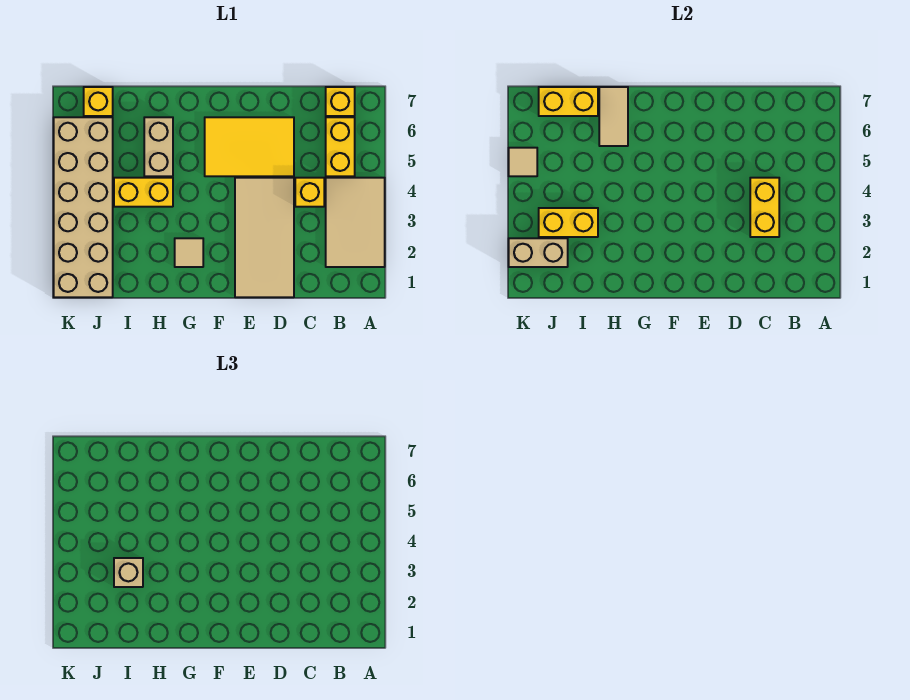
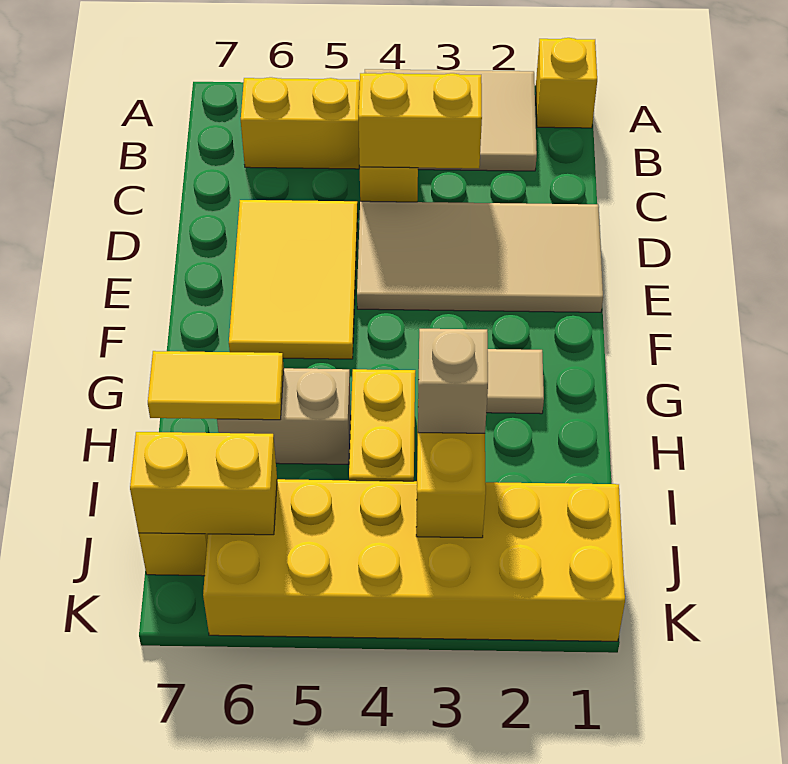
yellow brick B7 level 1 -> yellow brick A1 level 1
tan tile H6:H7 level 2 -> yellow tile H6:H7 level 2
yellow brick I7:J7 level 2 -> yellow brick J6:J7 level 2
tan brick J1:K6 level 1 -> yellow brick J1:K6 level 1
tan brick J2:K2 level 2 -> none
tan tile K5 level 2 -> none

